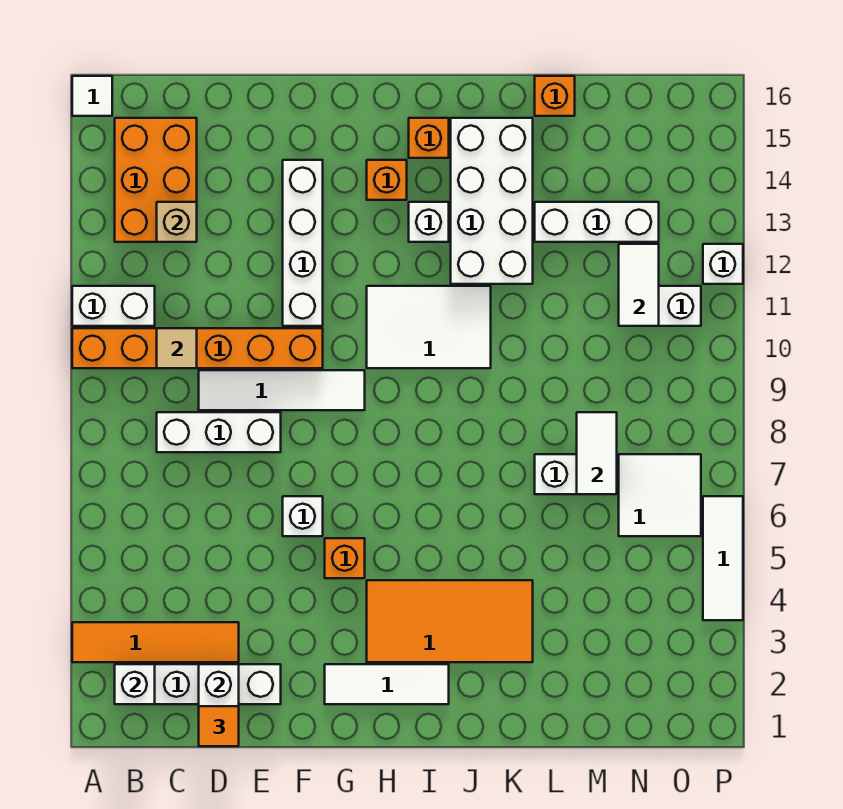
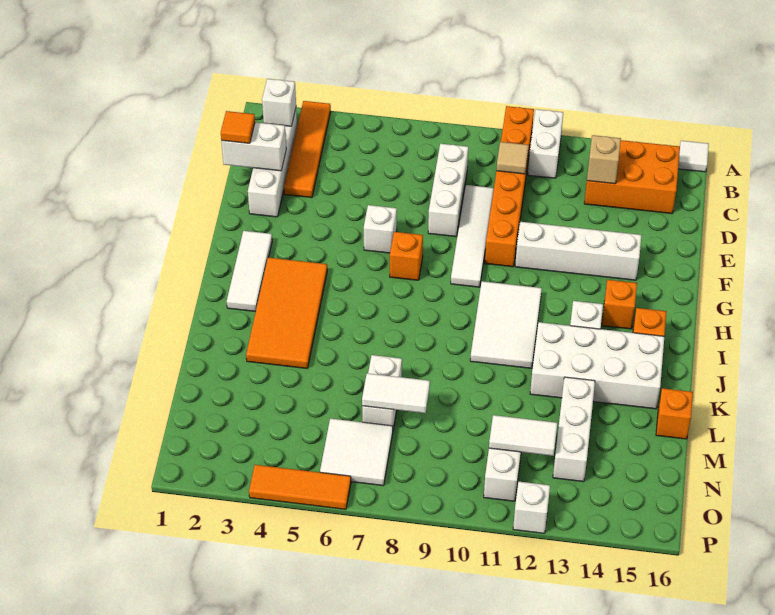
orange brick G5 level 1 -> orange brick G7 level 1
white tile P4:P6 level 1 -> orange tile P4:P6 level 1

